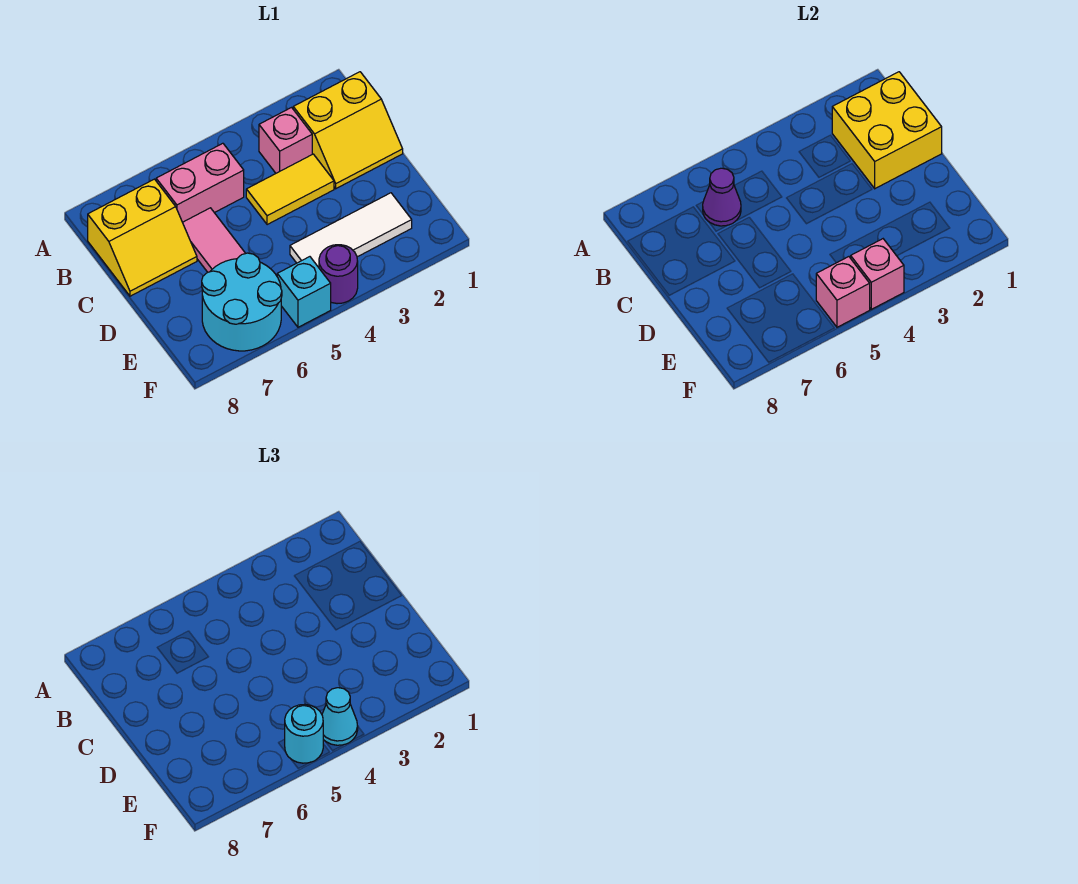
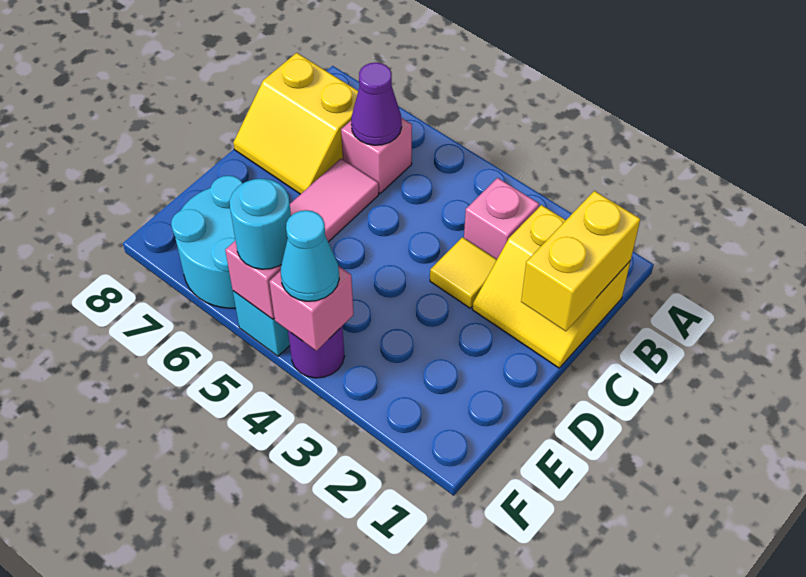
yellow brick B1:C2 level 2 -> yellow brick B1:C1 level 2
pink brick B5:B6 level 1 -> pink brick B6 level 1
yellow tile C3:C4 level 1 -> yellow tile C3 level 1
white tile E2:E4 level 1 -> none

